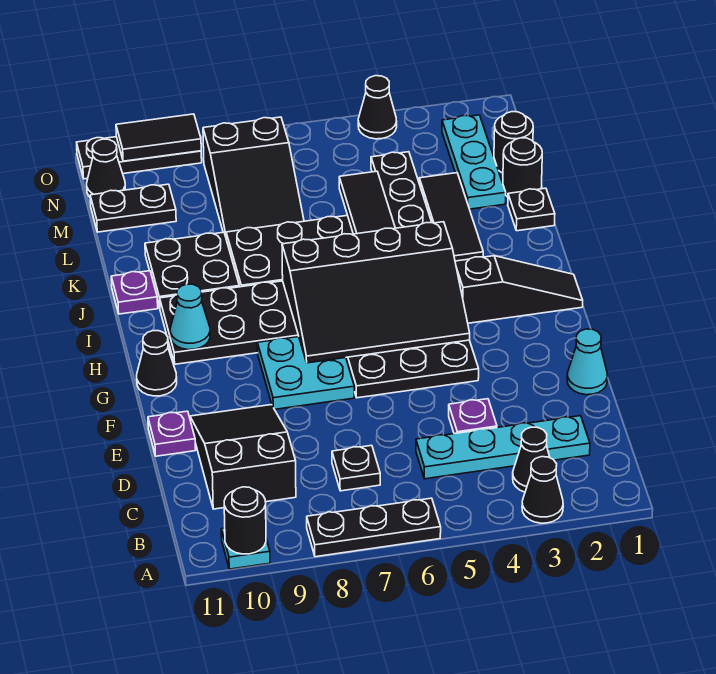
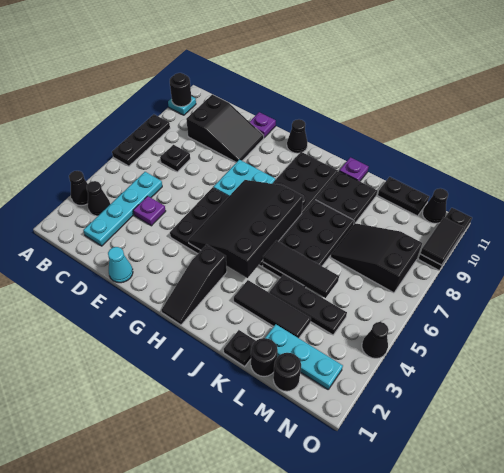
cyan cone H10 level 2 -> none
black plate M10:M11 level 1 -> black plate L11:M11 level 1

